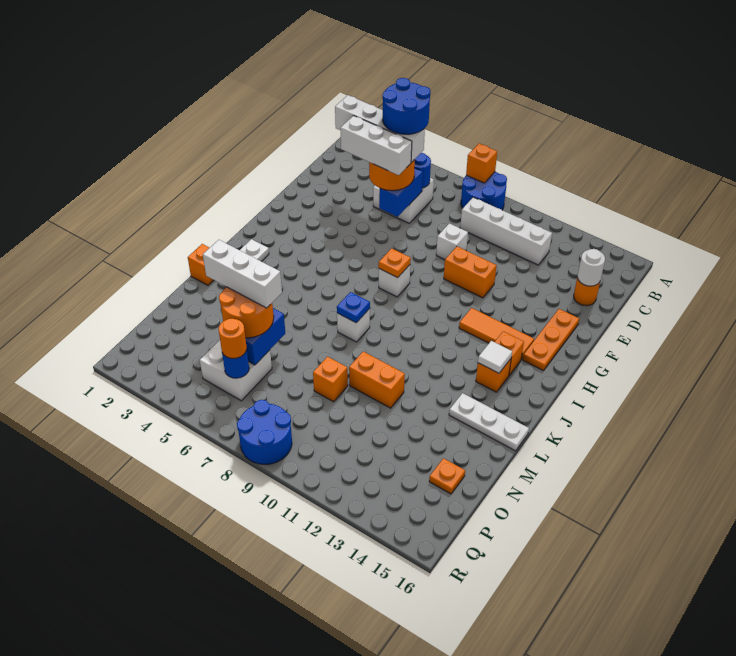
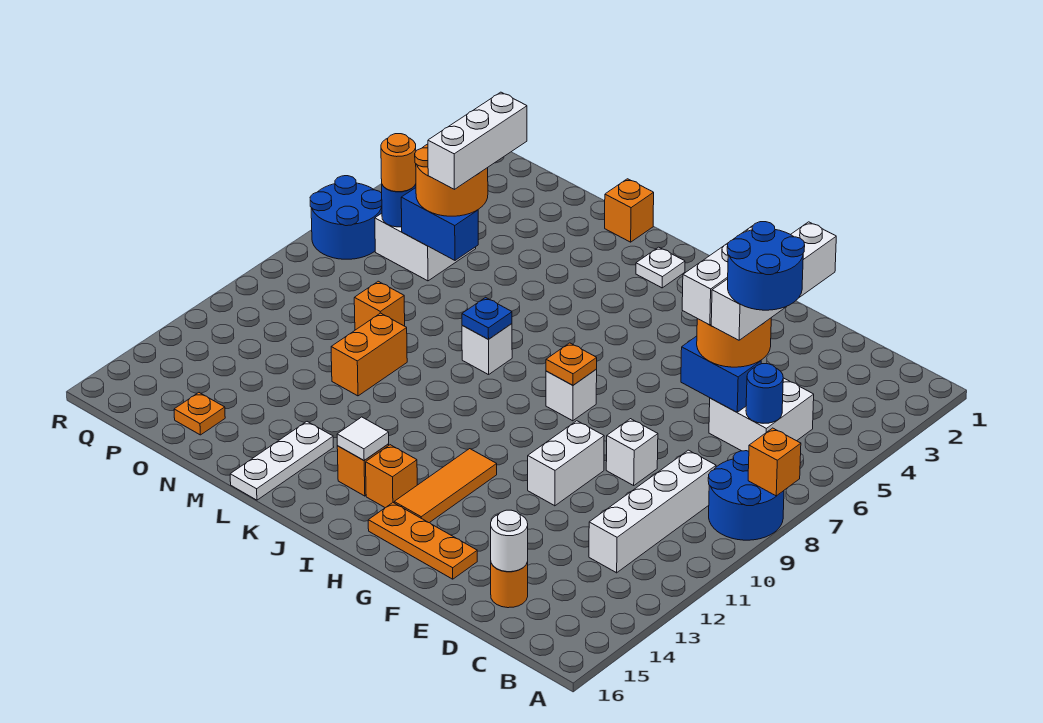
orange brick F10:F11 level 1 -> white brick F10:F11 level 1
blue round brick Q8:R9 level 1 -> blue round brick Q6:R7 level 1

